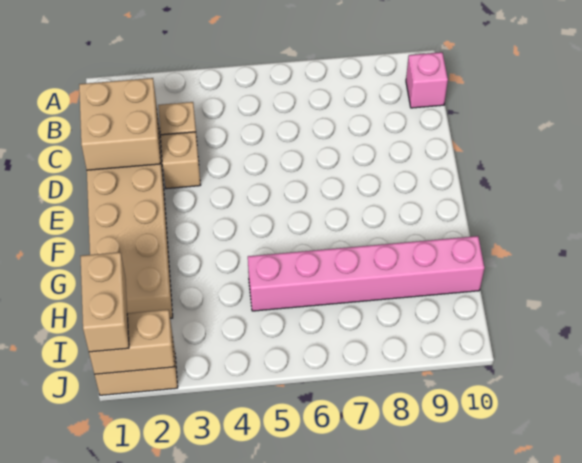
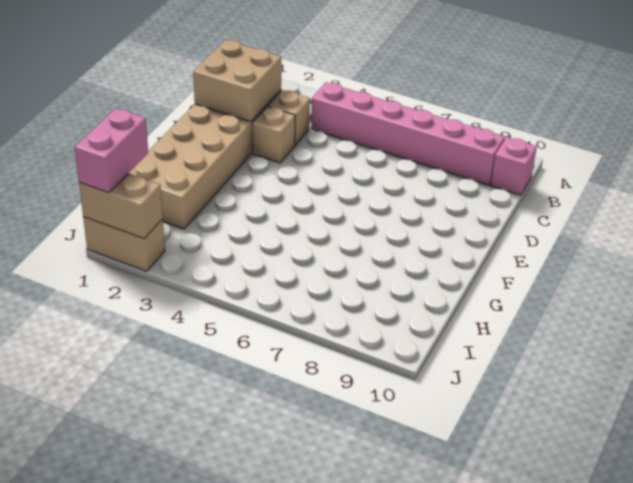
pink brick H5:H10 level 1 -> pink brick B4:B9 level 1
tan brick I1:J1 level 3 -> pink brick I1:J1 level 3

